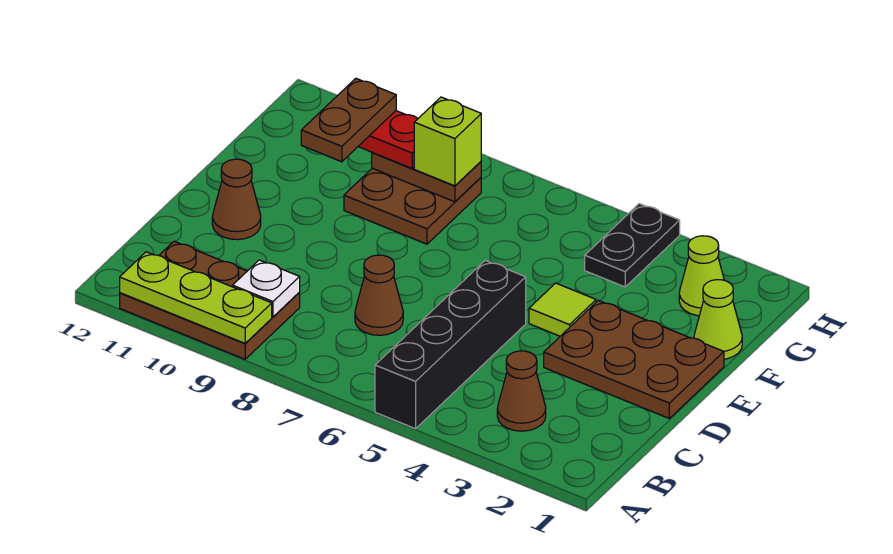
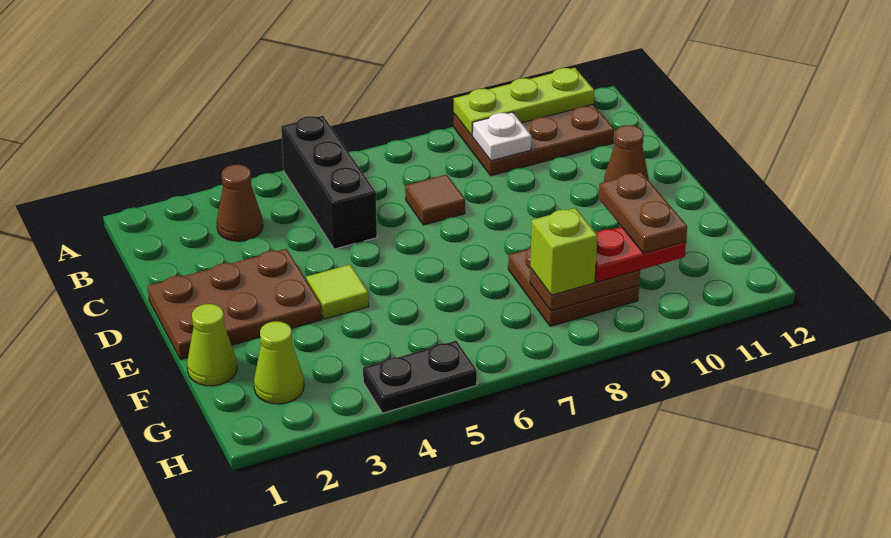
black brick A5:D5 level 1 -> black brick A5:C5 level 1
brown cone C7 level 1 -> brown tile C7 level 1
black plate G4:H4 level 1 -> black plate H4:H5 level 1

